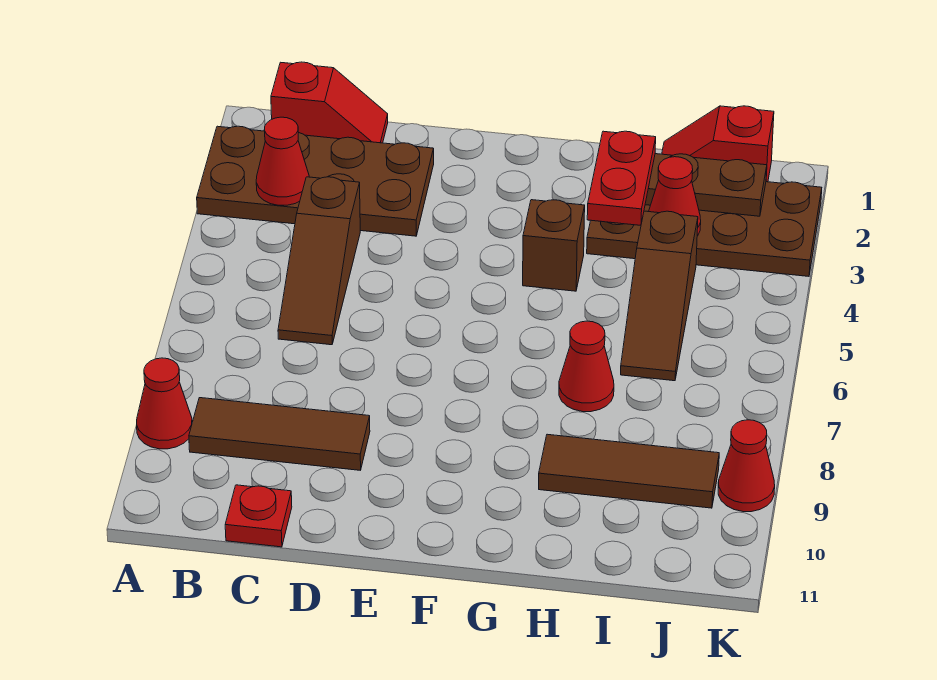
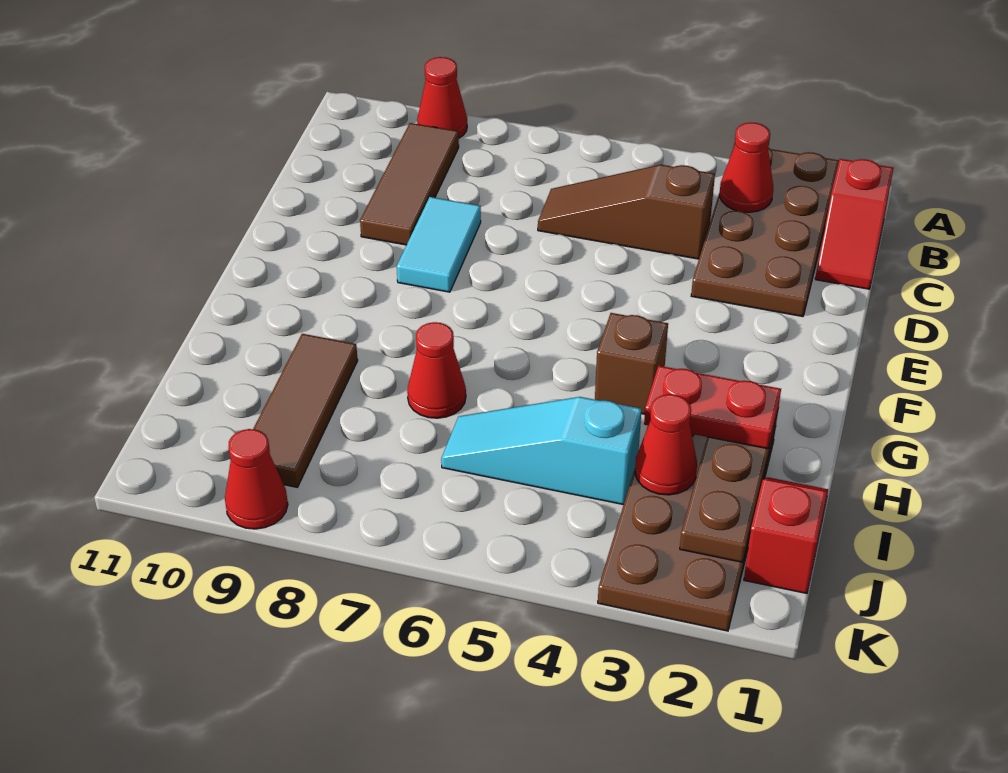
red plate C11 level 1 -> none
none -> cyan tile D8:E8 level 1
brown slope I4:I6 level 1 top 4 -> cyan slope I4:I6 level 1 top 4

